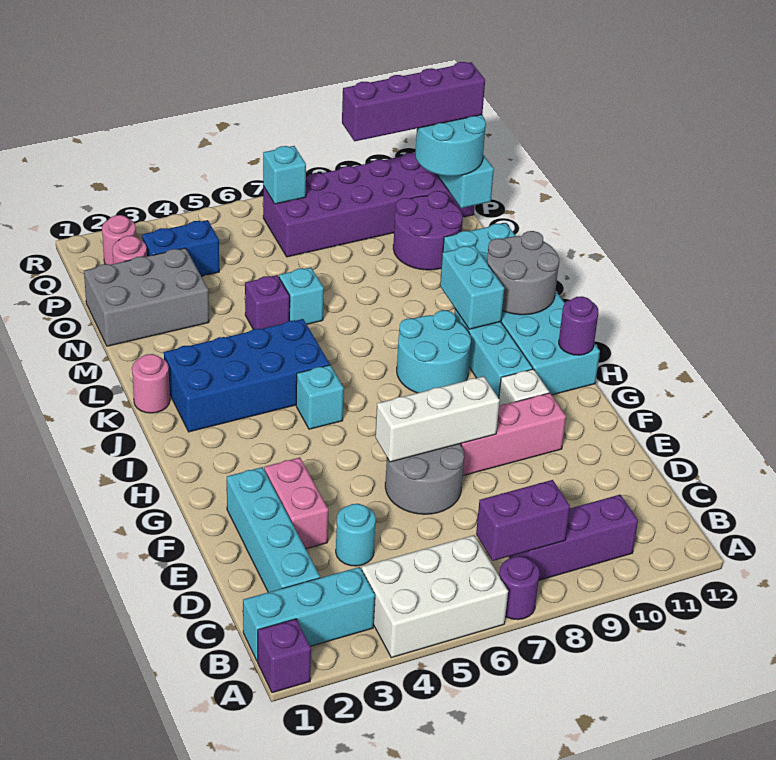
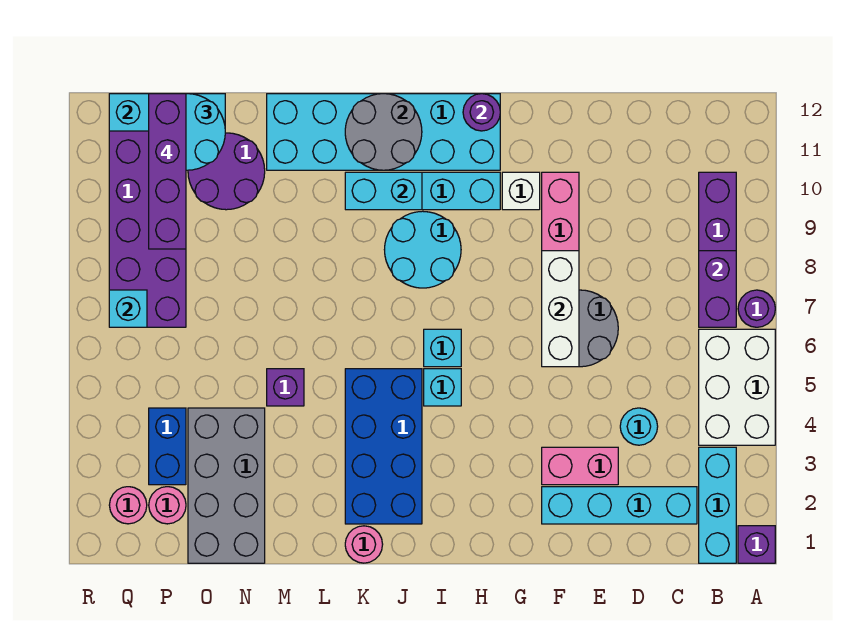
cyan brick M6 level 1 -> cyan brick I6 level 1
grey brick N1:O3 level 1 -> grey brick N1:O4 level 1

